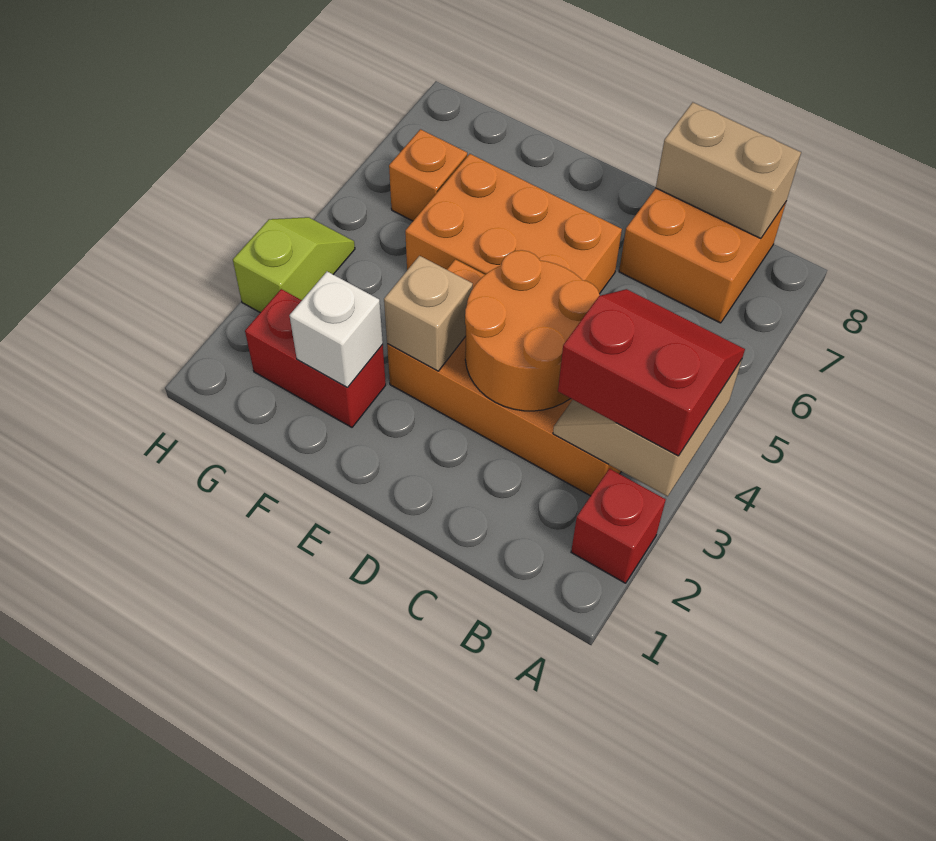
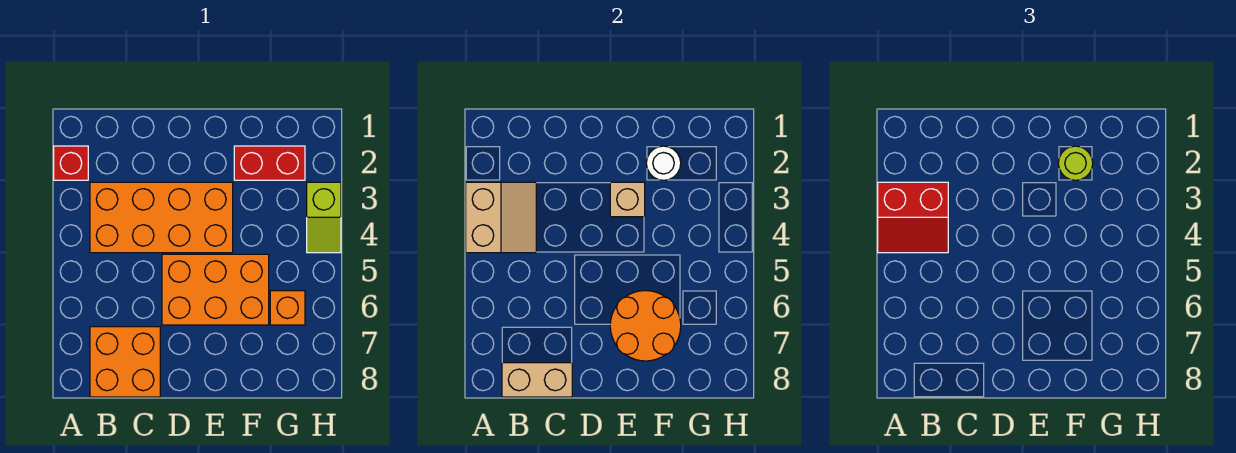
orange round brick C3:D4 level 2 -> orange round brick E6:F7 level 2
white brick F2 level 2 -> white round brick F2 level 2
none -> lime round brick F2 level 3

